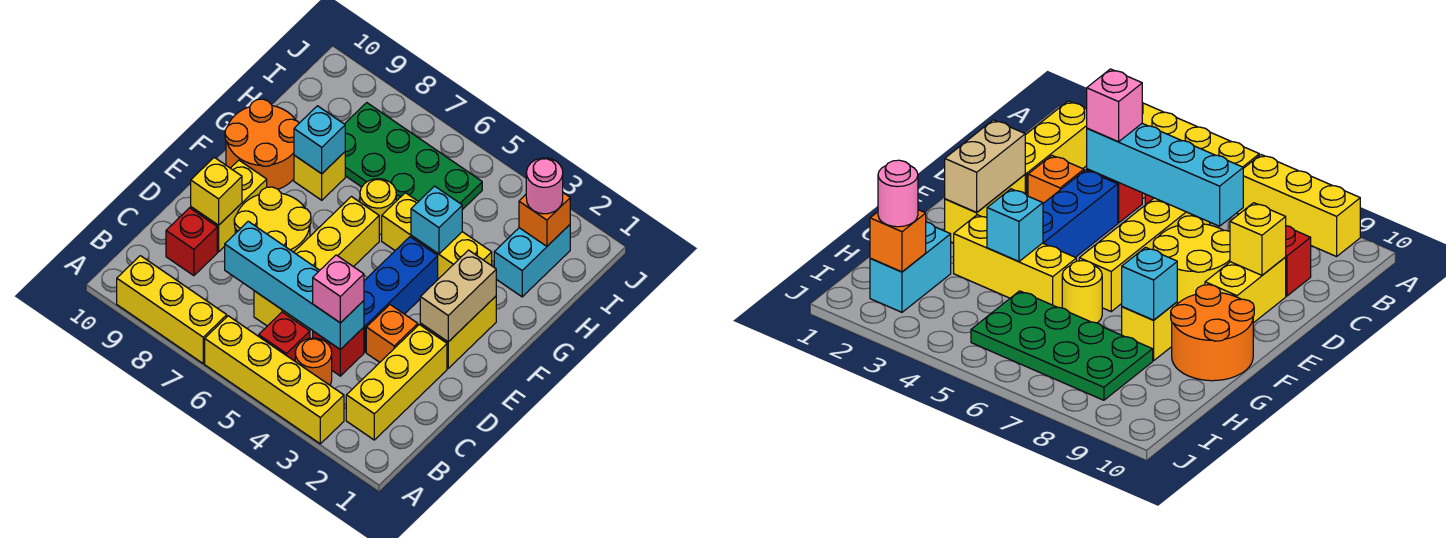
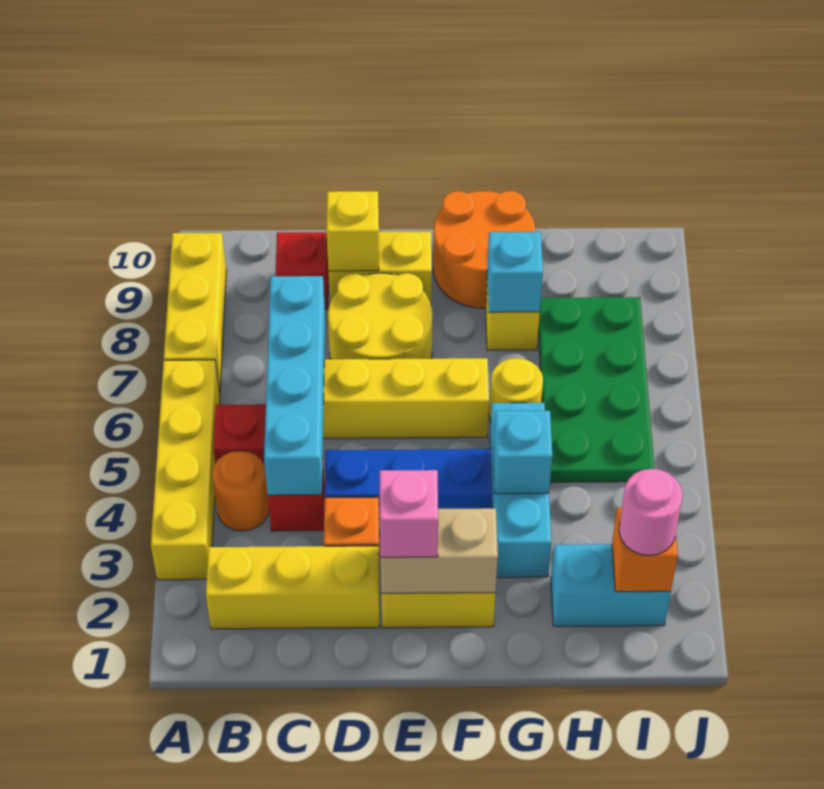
pink brick C4 level 3 -> pink brick E2 level 3
yellow brick G3:G5 level 1 -> cyan brick G3:G5 level 1

